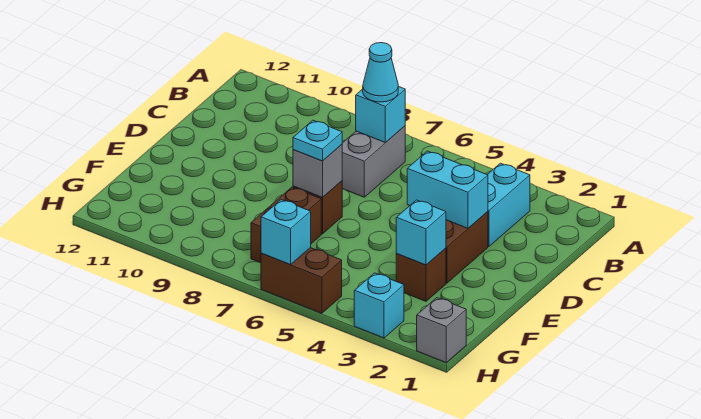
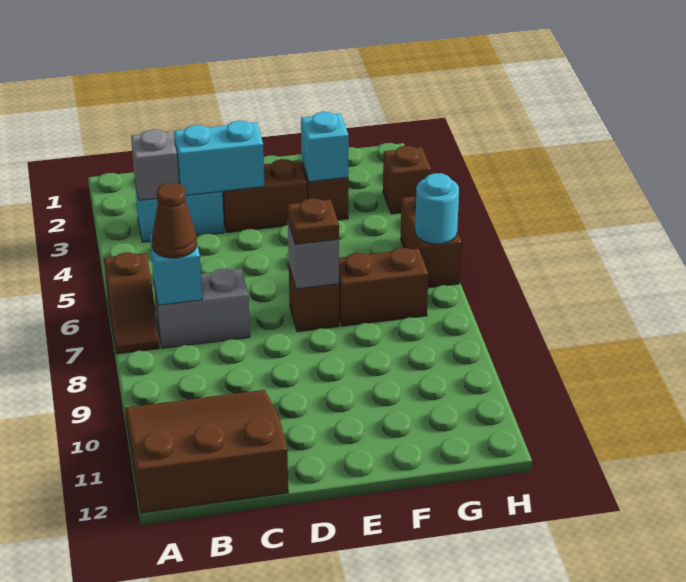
none -> brown slope A6:A7 level 1 top 6
none -> brown slope A10:C12 level 1 top 12
cyan cone B7 level 3 -> brown cone B7 level 3
cyan brick D3:D4 level 2 -> cyan brick C3:D3 level 2
cyan plate E7 level 3 -> brown plate E7 level 3
grey brick H1 level 1 -> grey brick B3 level 2
cyan brick H3 level 1 -> brown brick H3 level 1
cyan brick H6 level 2 -> cyan round brick H6 level 2

